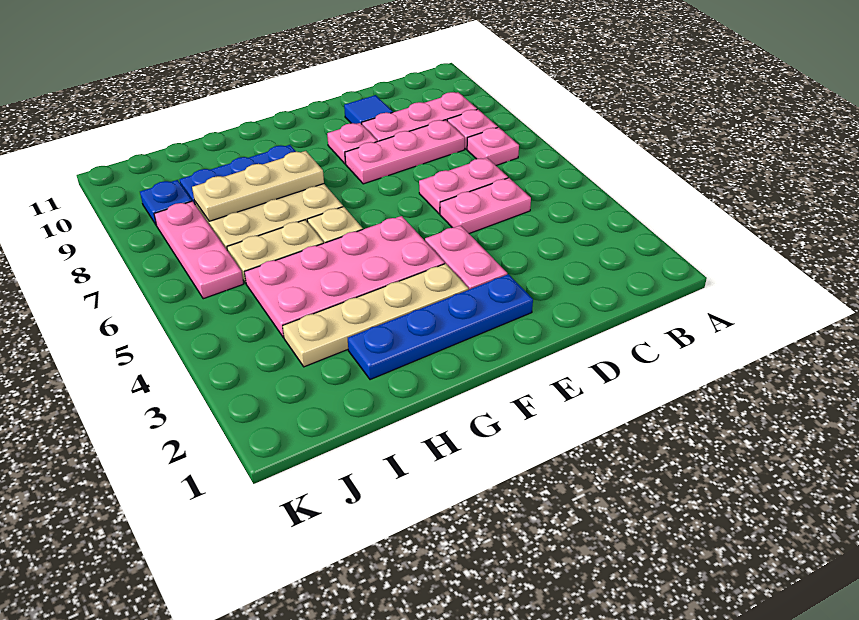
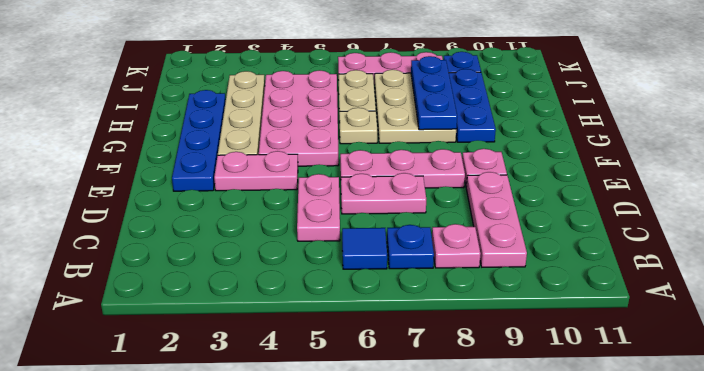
pink plate B7 level 1 -> blue plate B7 level 1
pink plate C6:D6 level 1 -> pink plate D6:D7 level 1
pink plate C8:E8 level 1 -> pink plate E6:E8 level 1
blue tile D10 level 1 -> blue tile B6 level 1
tan plate G8:I8 level 2 -> blue plate G8:I8 level 2

